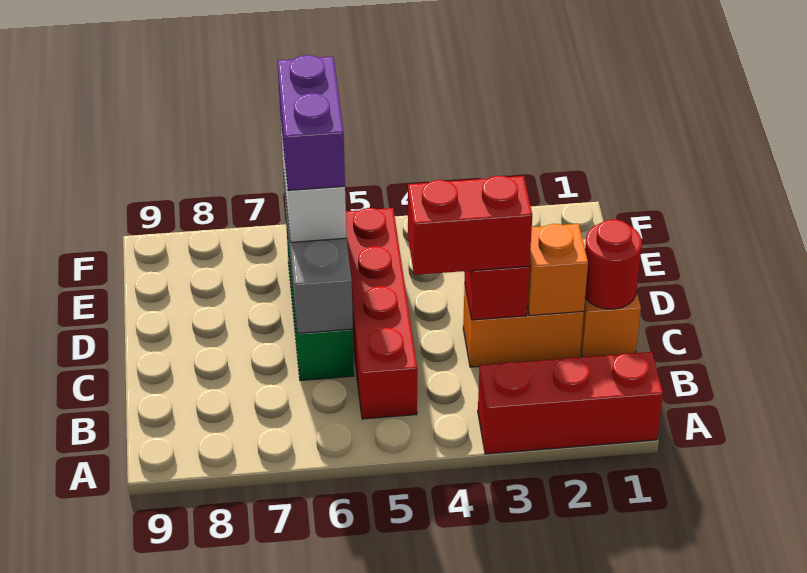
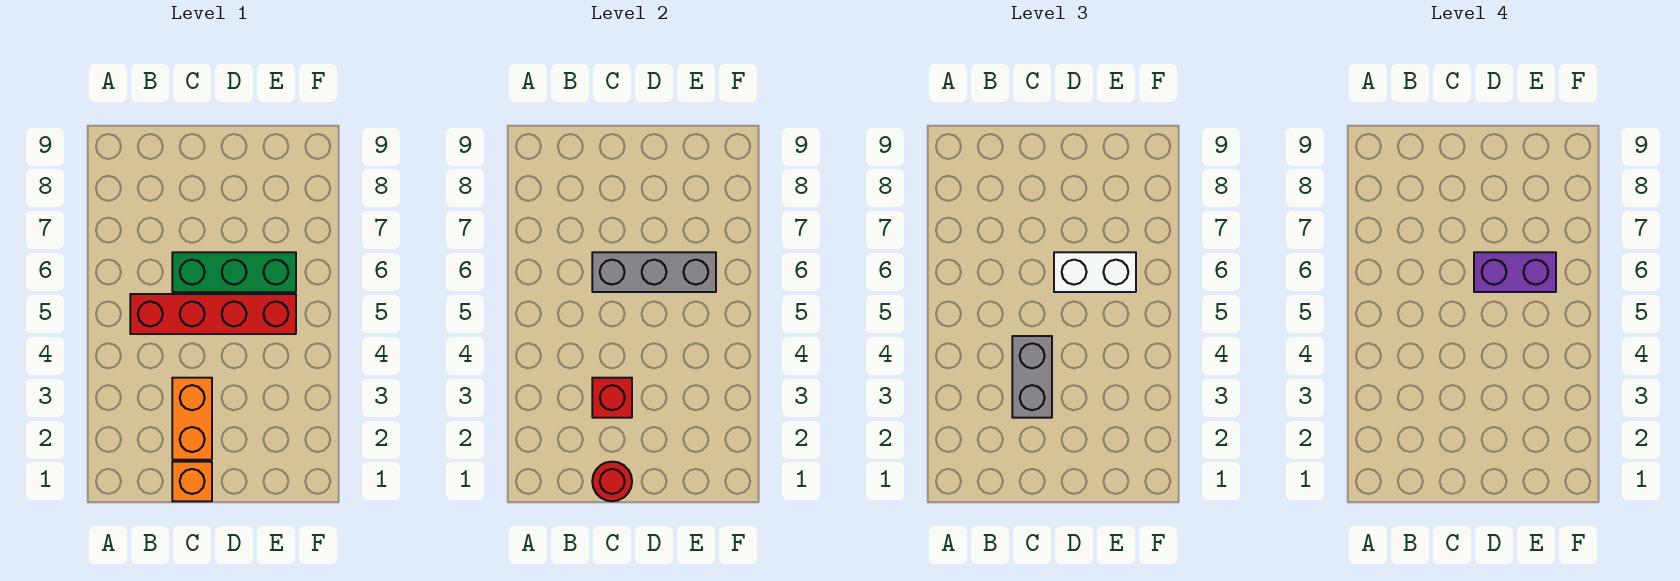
red brick A1:A3 level 1 -> none
orange brick C2 level 2 -> none
red brick C3:C4 level 3 -> grey brick C3:C4 level 3

